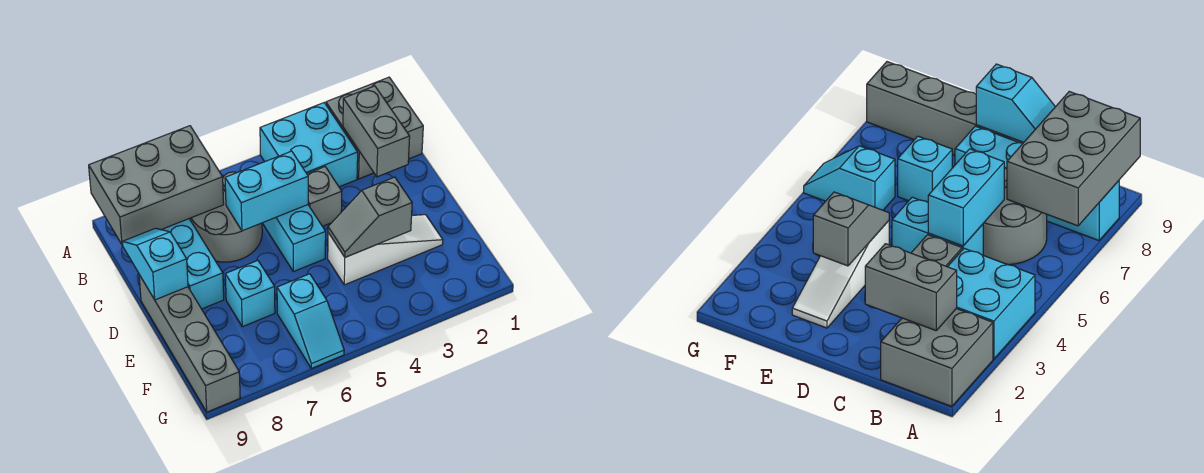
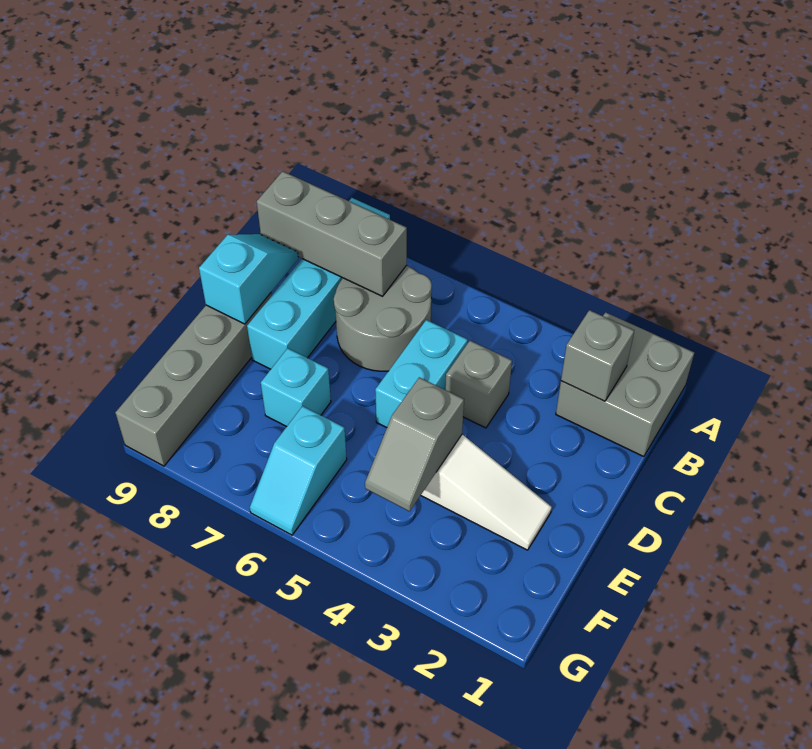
cyan brick A3:B4 level 1 -> none
grey brick A7:B9 level 2 -> grey brick B7:B9 level 2
grey brick B2:C2 level 2 -> grey brick B2 level 2
cyan brick C5:C6 level 2 -> none
grey slope E3:E4 level 2 top 3 -> grey slope E4:F4 level 2 top E

